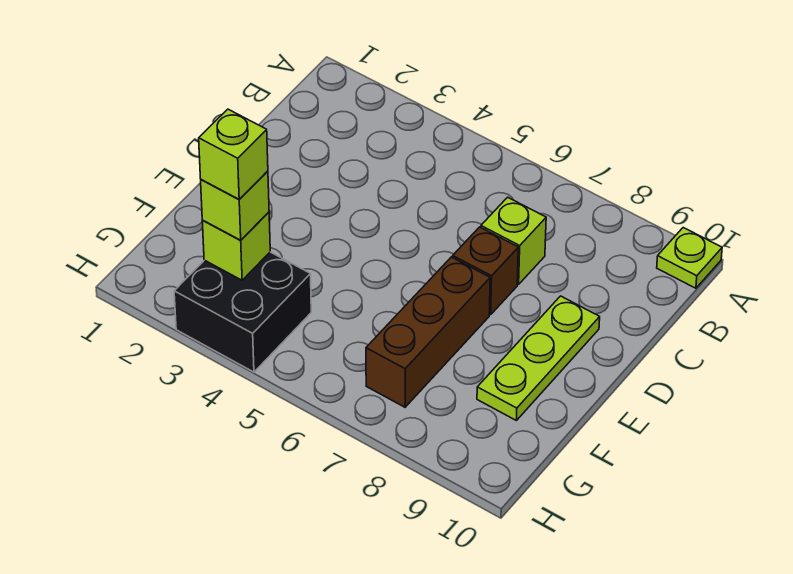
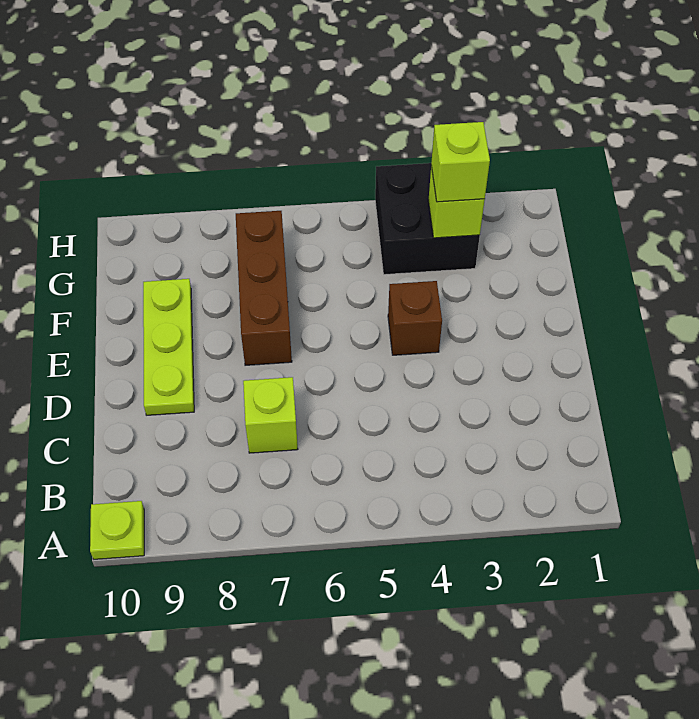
brown brick D7 level 1 -> brown brick E4 level 1
lime brick G3 level 4 -> none

